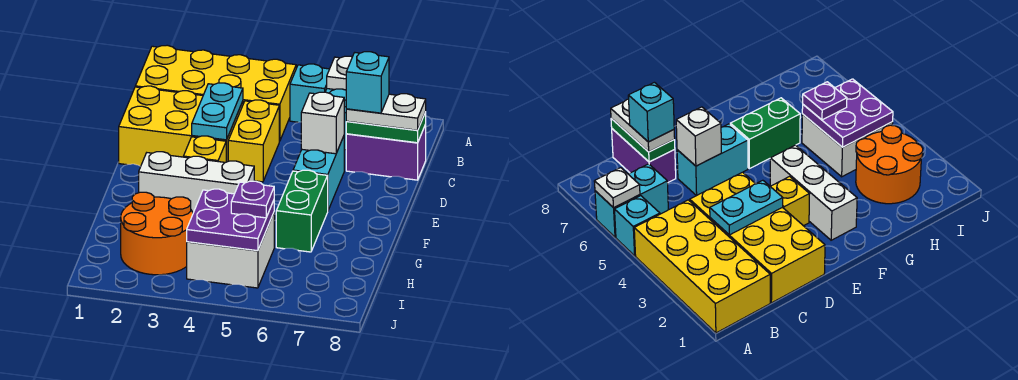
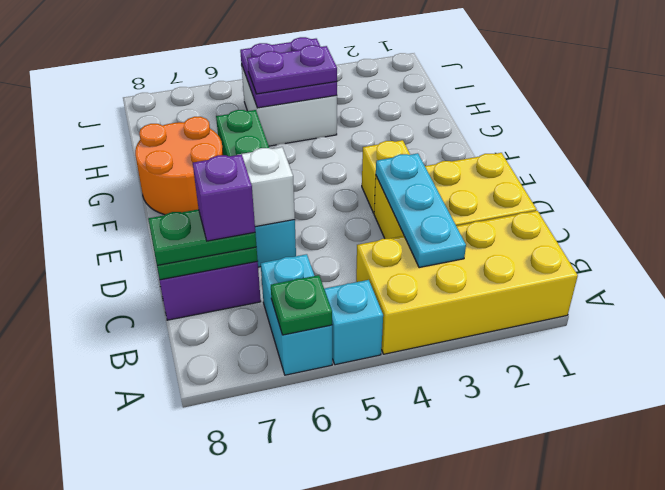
white plate A6 level 2 -> green plate A6 level 2
cyan plate C3:D3 level 2 -> cyan plate B3:D3 level 2
yellow brick C4:D4 level 1 -> none
white plate C7:C8 level 3 -> green plate C7:C8 level 3
cyan brick C7 level 4 -> purple brick C7 level 4
white brick F2:F4 level 1 -> none
orange round brick H2:I3 level 1 -> orange round brick F7:G8 level 1
purple plate H5 level 3 -> purple plate H4:H5 level 3

